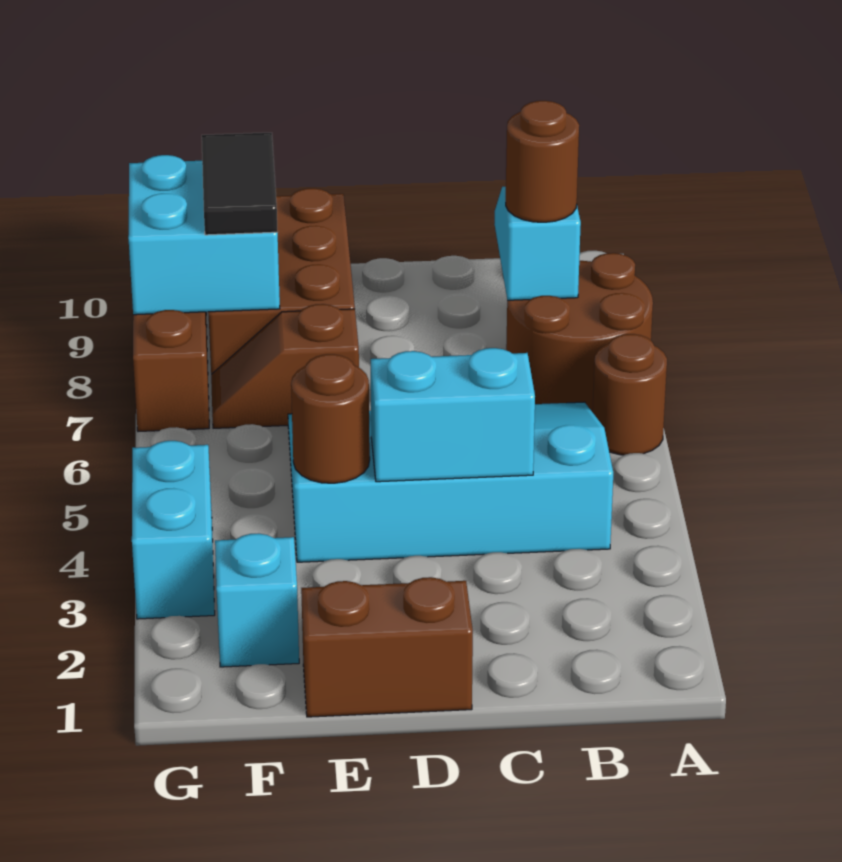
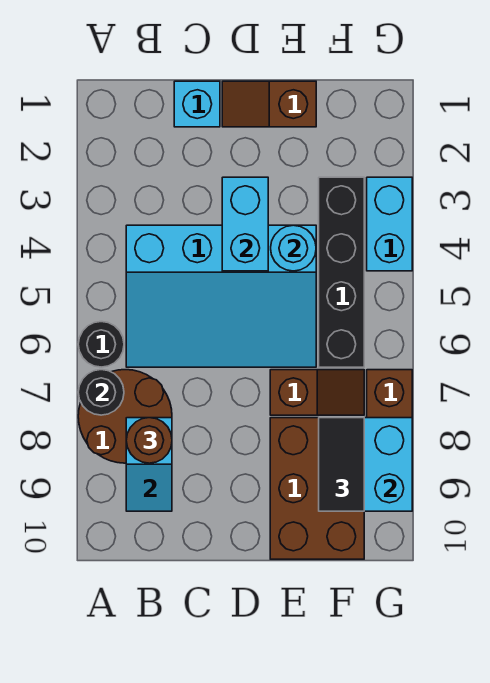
brown round brick A6 level 1 -> black round brick A6 level 1
none -> black round brick A7 level 2
cyan brick C4:D4 level 2 -> cyan brick D3:D4 level 2
brown brick D1:E1 level 1 -> brown slope D1:E1 level 1 top E
brown round brick E4 level 2 -> cyan round brick E4 level 2
cyan brick F2 level 1 -> cyan brick C1 level 1
none -> black brick F3:F6 level 1

